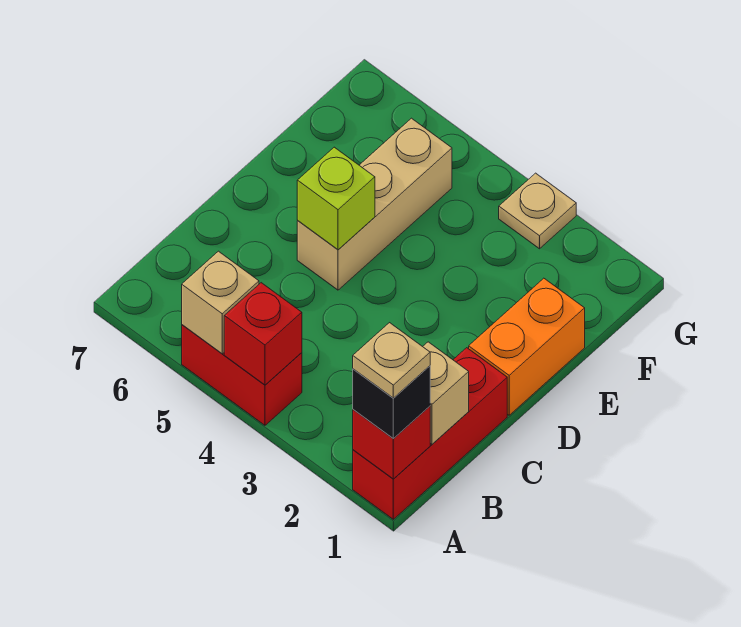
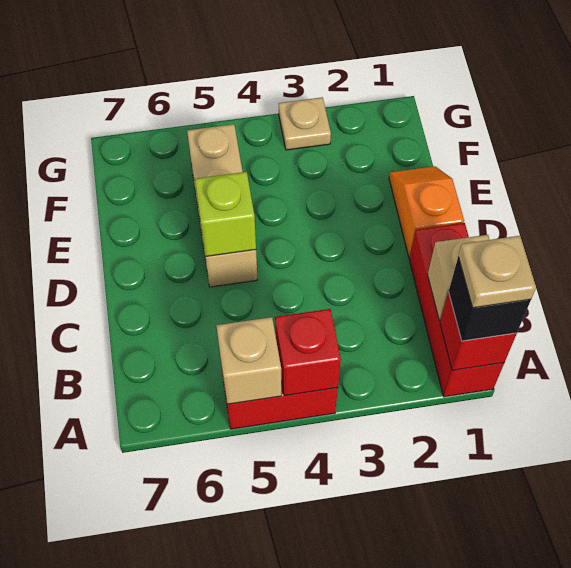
orange brick D1:E1 level 1 -> orange slope D1:E1 level 1 top D

